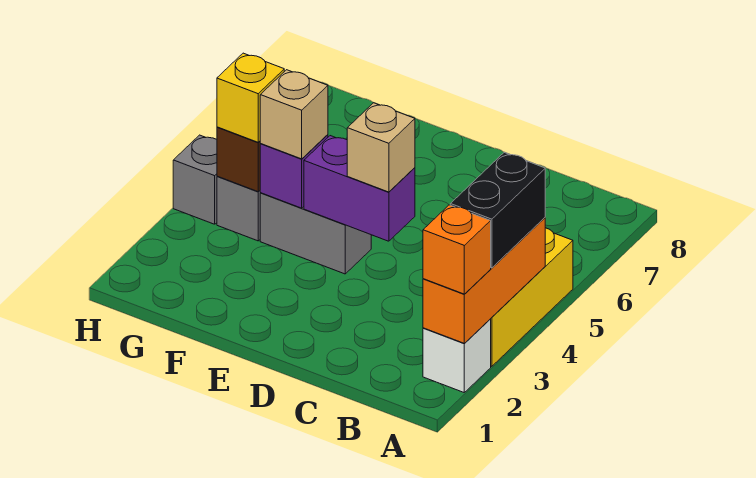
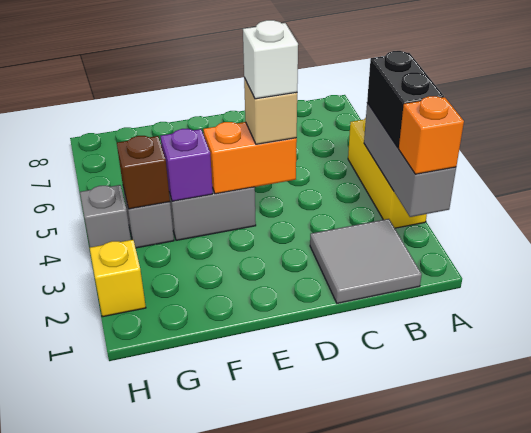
white brick A2 level 1 -> white brick D4 level 4
orange brick A2:A4 level 2 -> grey brick A2:A4 level 2
none -> grey tile B1:C2 level 1
purple brick D4:E4 level 2 -> orange brick D4:E4 level 2
tan brick F4 level 3 -> none
yellow brick G4 level 3 -> yellow brick H2 level 1

